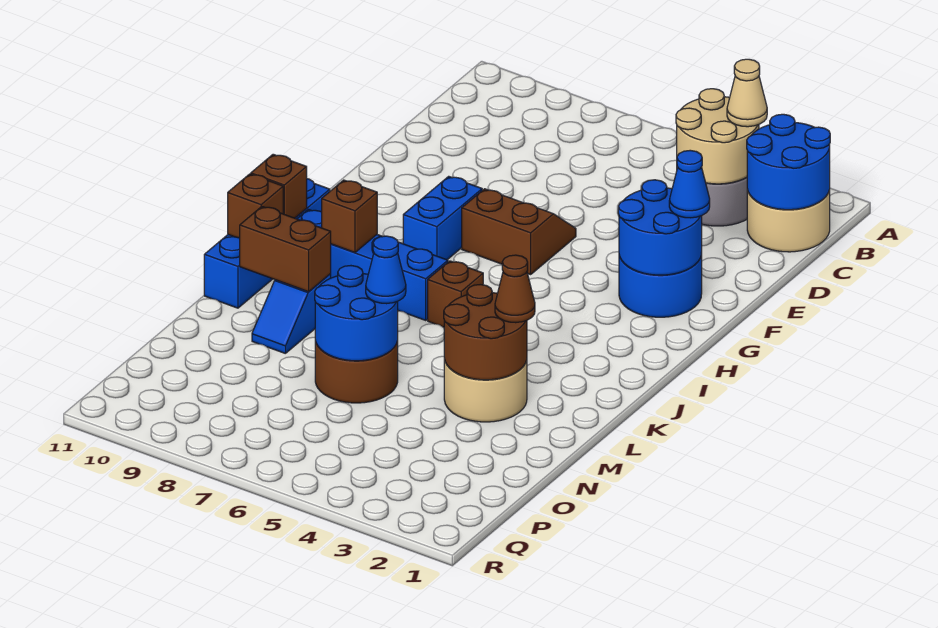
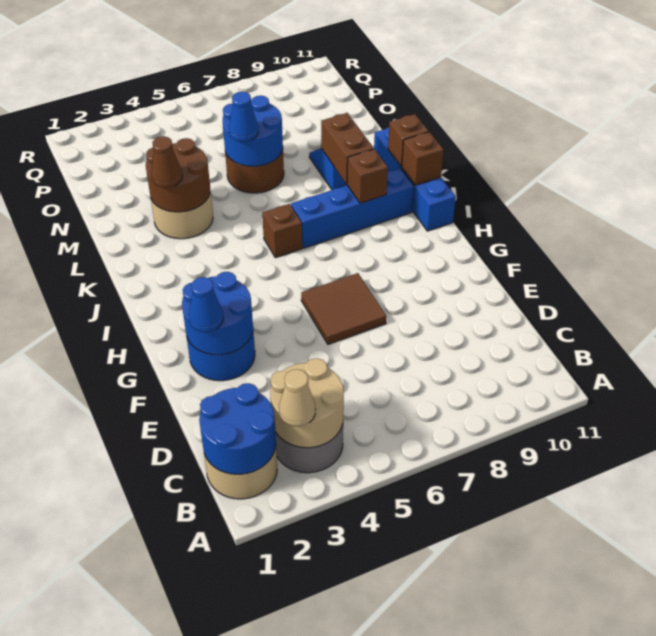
brown slope F6:G7 level 1 top G -> brown tile F6:G7 level 1
blue brick G8:H8 level 1 -> none
brown brick L9:L10 level 2 -> brown brick K9:L9 level 2

